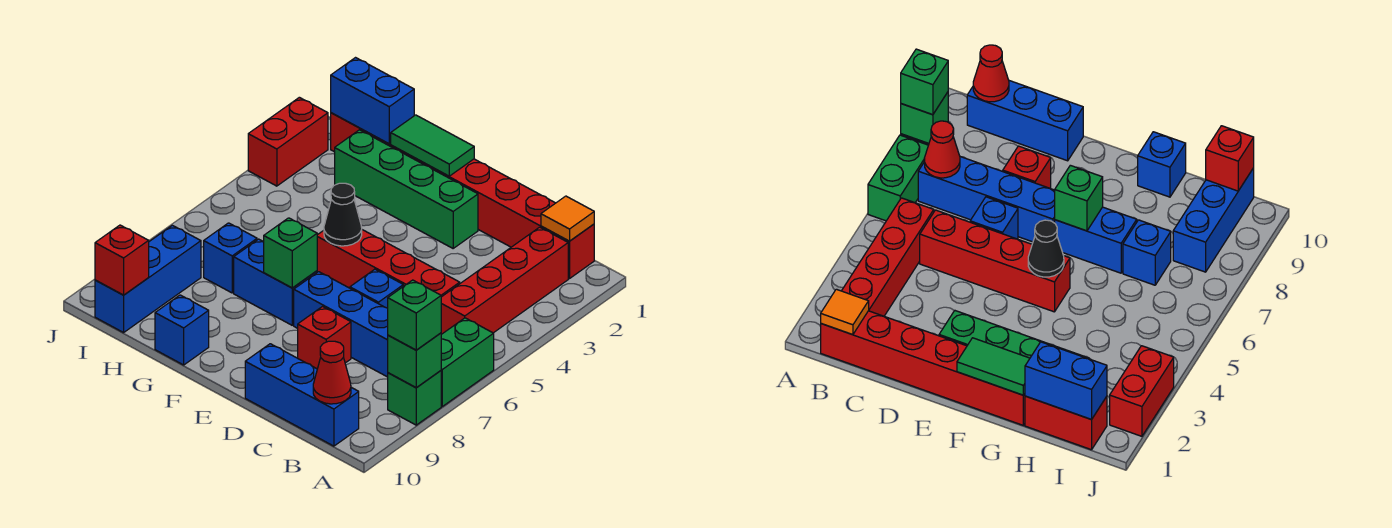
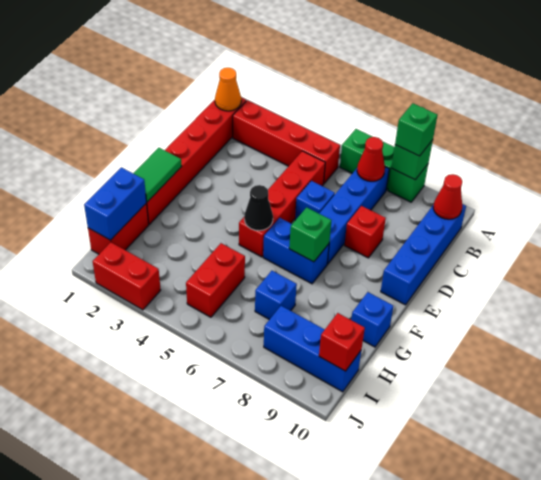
orange tile B1 level 2 -> orange cone B1 level 2
blue brick B10:D10 level 1 -> blue brick B10:E10 level 1
green brick E2:H2 level 1 -> none
blue brick F7:G7 level 1 -> blue brick F6:F7 level 1
none -> red brick H5:I5 level 1

